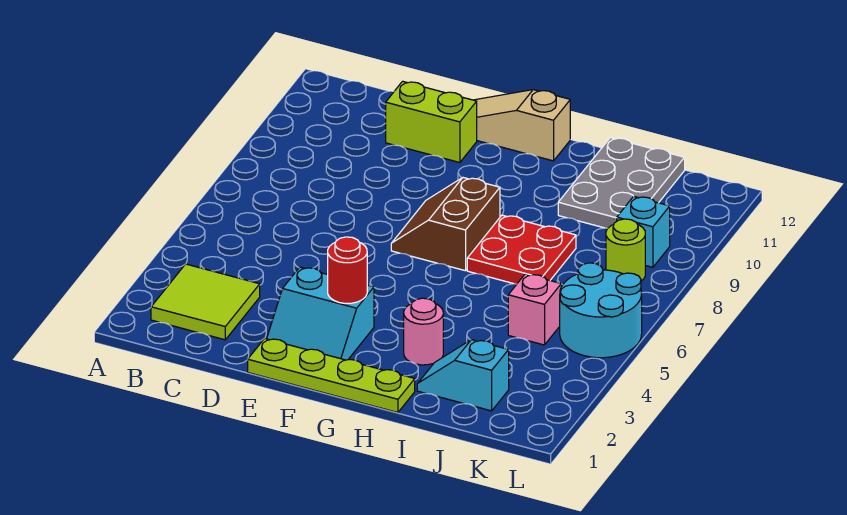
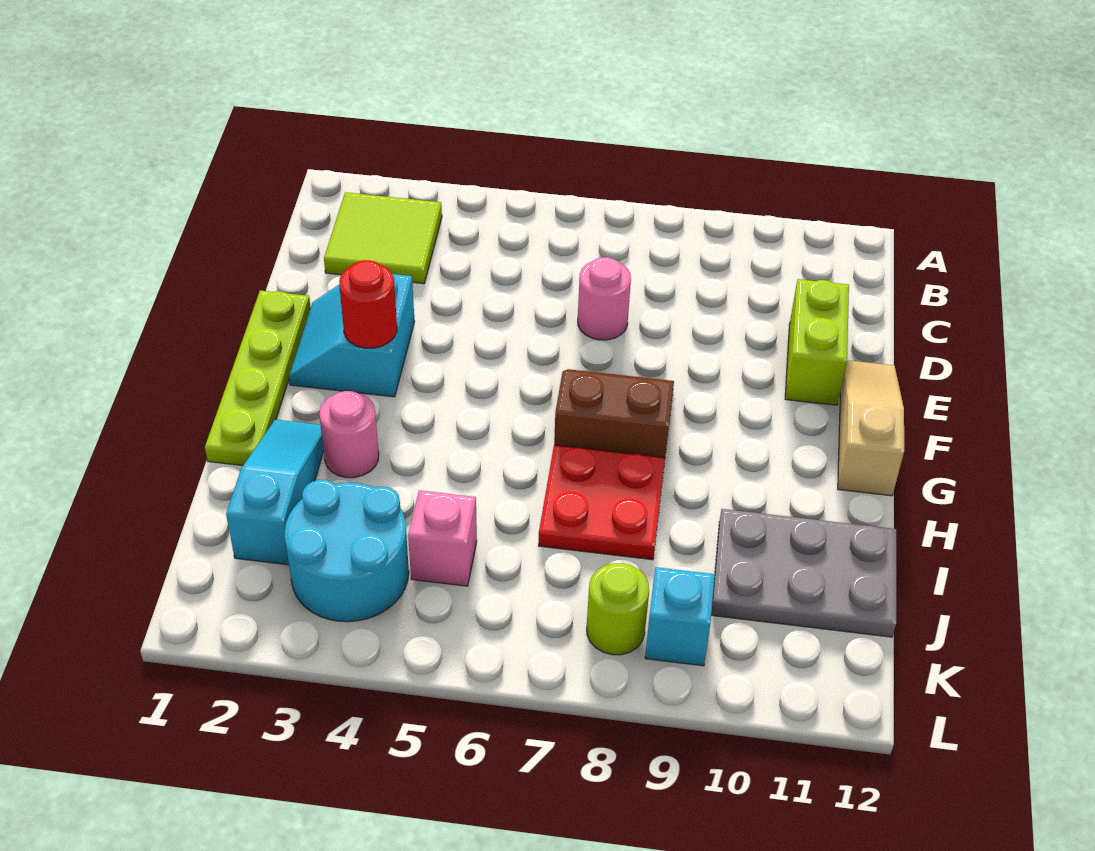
none -> pink round brick D7 level 1
cyan slope I2:J2 level 1 top J -> cyan slope H2:J2 level 1 top J
cyan round brick K5:L6 level 1 -> cyan round brick J3:K4 level 1

